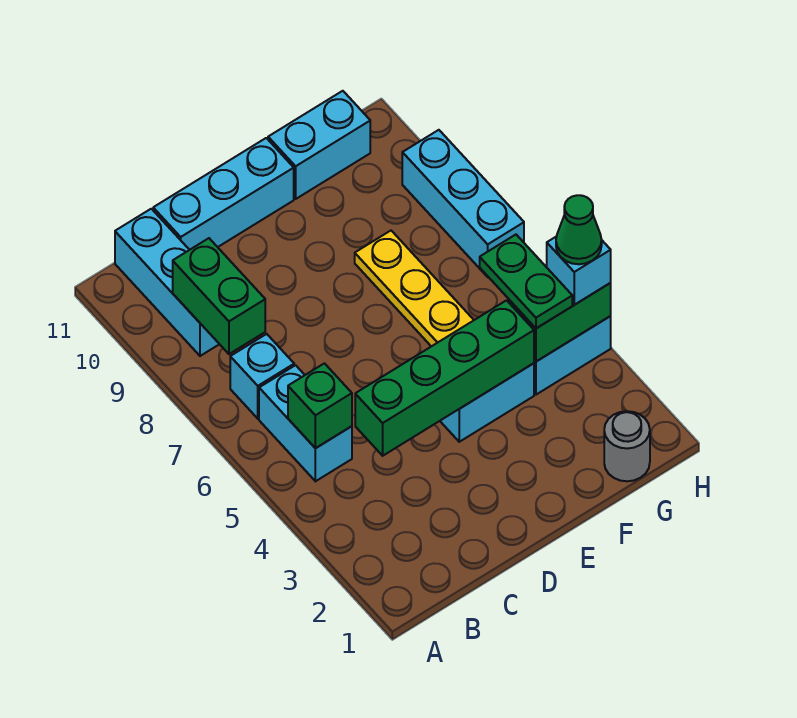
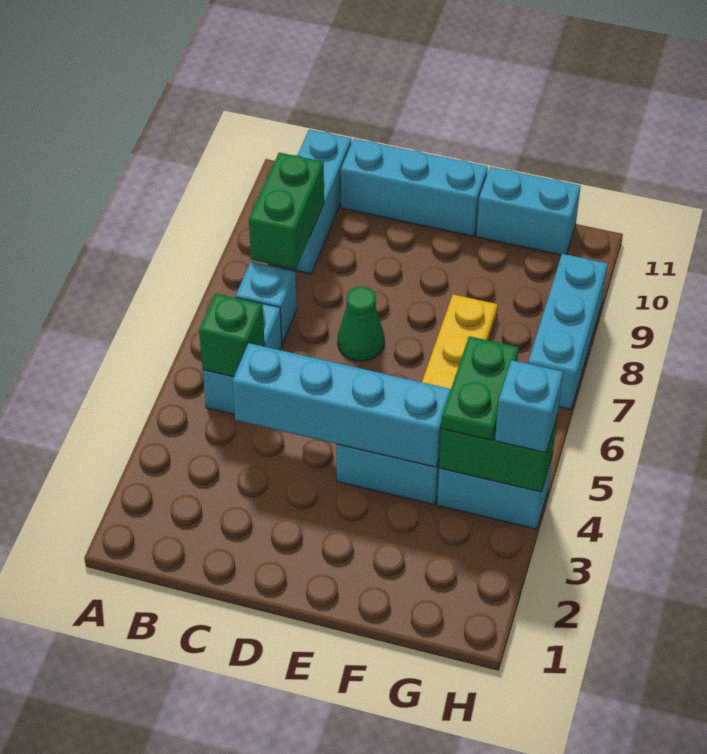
green brick C4:F4 level 2 -> cyan brick C4:F4 level 2
grey round brick G1 level 1 -> none
green cone H4 level 4 -> green cone D7 level 1

